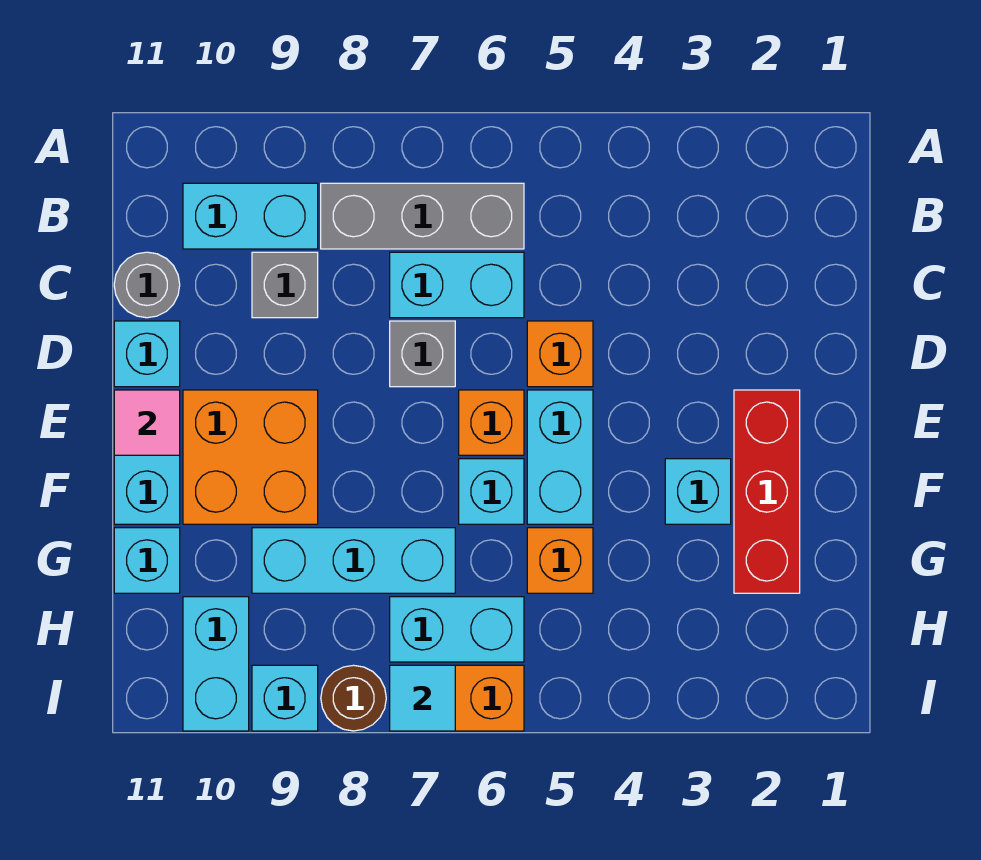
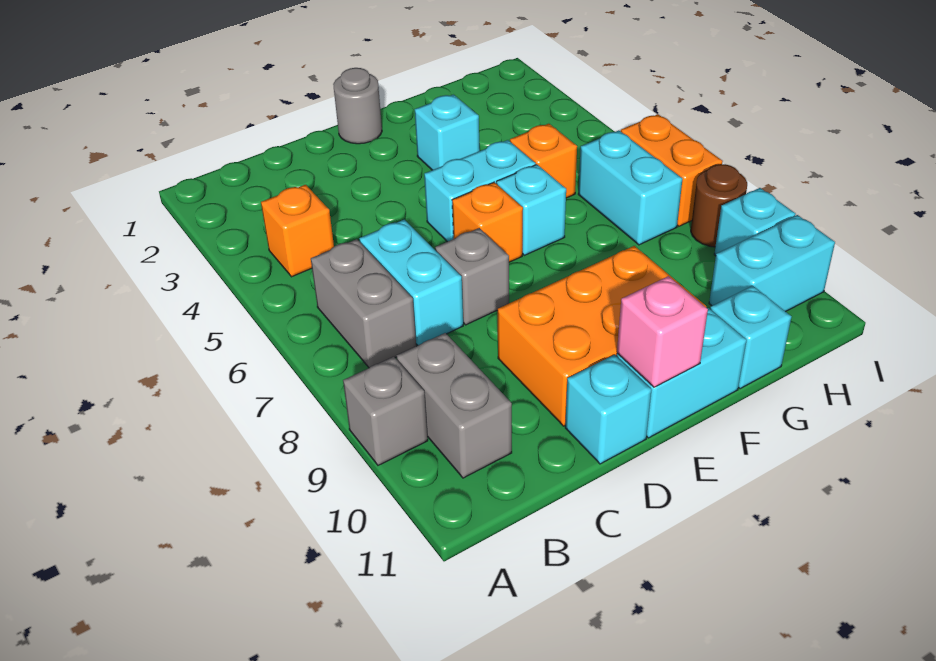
grey brick B6:B8 level 1 -> grey brick B6:B7 level 1
cyan brick B9:B10 level 1 -> grey brick B9:B10 level 1
grey brick C9 level 1 -> grey brick A9 level 1
grey round brick C11 level 1 -> grey round brick E1 level 1
orange brick D5 level 1 -> orange brick B4 level 1
red brick E2:G2 level 1 -> none
orange brick E9:F10 level 1 -> orange brick D9:F10 level 1
pink tile E11 level 2 -> pink brick E11 level 2
cyan brick G7:G9 level 1 -> none
cyan tile I7 level 2 -> none

